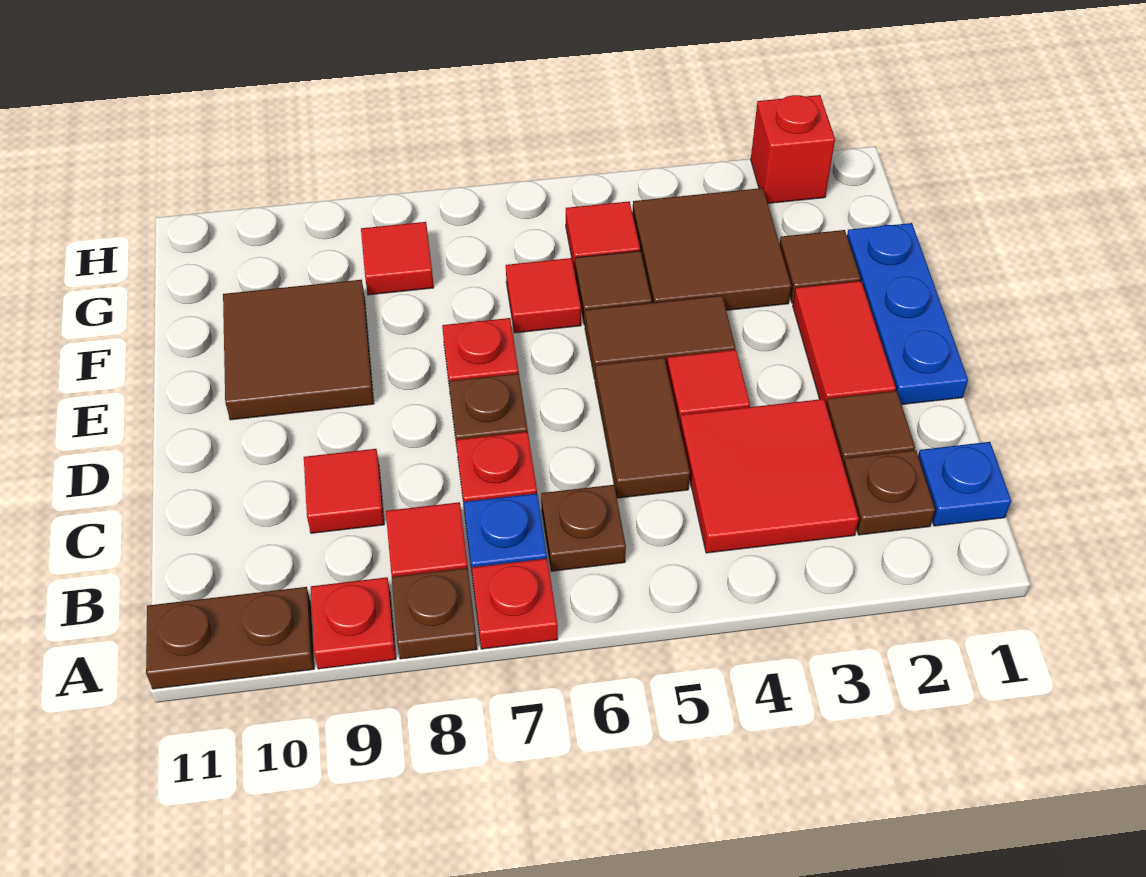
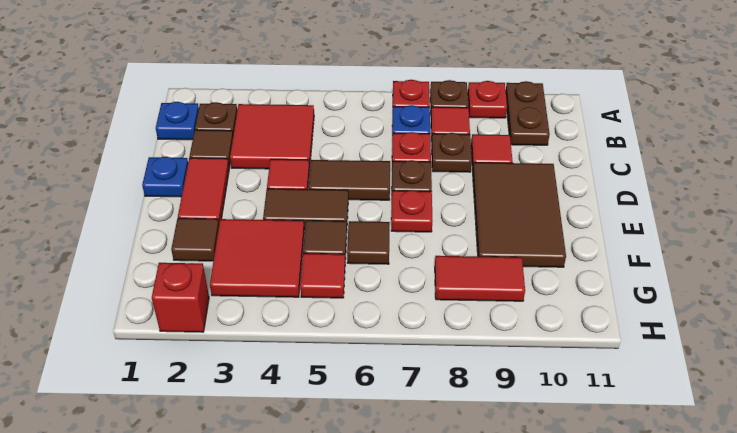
brown plate A10:A11 level 1 -> brown plate A10:B10 level 1
brown plate B6 level 1 -> brown plate C8 level 1
brown tile C5:D5 level 1 -> brown tile D5:D6 level 1
blue plate D1:F1 level 1 -> blue plate D1 level 1
brown tile E9:F10 level 1 -> brown tile D9:F10 level 1
brown tile F3:G4 level 1 -> red tile F3:G4 level 1
red tile F6 level 1 -> brown tile F6 level 1
red tile G8 level 1 -> red tile G8:G9 level 1

